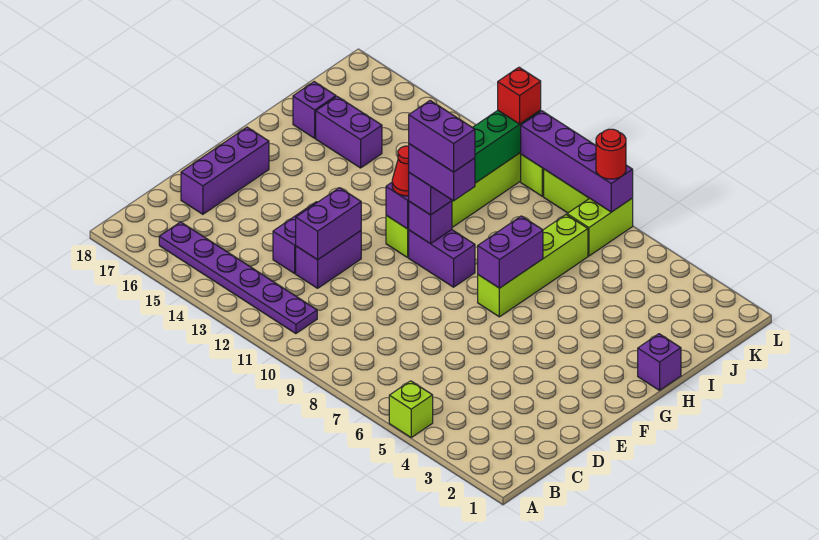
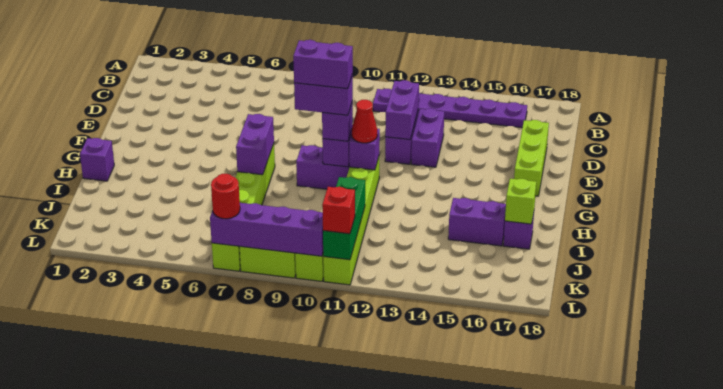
lime brick A5 level 1 -> lime brick I17 level 2
purple brick D17:F17 level 1 -> lime brick D17:F17 level 1

